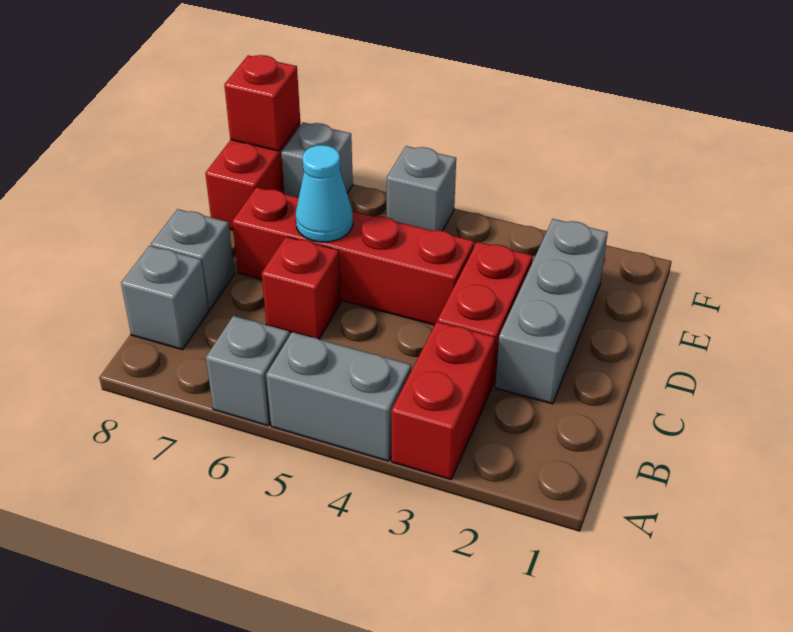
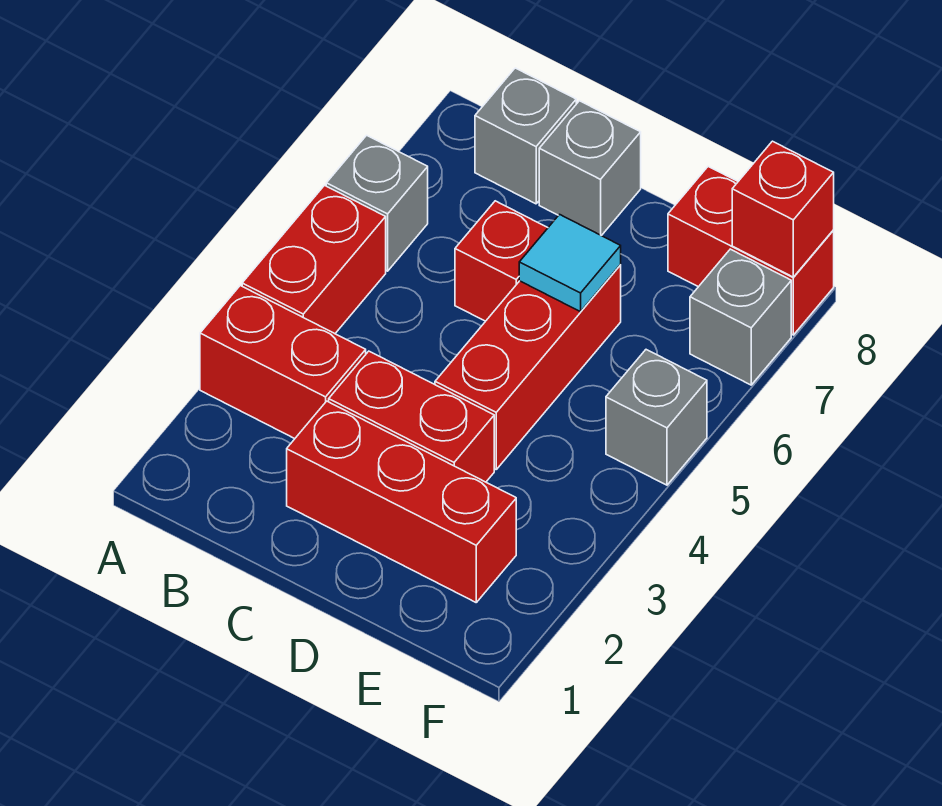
grey brick A4:A5 level 1 -> red brick A4:A5 level 1
grey brick C2:E2 level 1 -> red brick C2:E2 level 1
red brick D4:D7 level 1 -> red brick D4:D6 level 1
cyan cone D6 level 2 -> cyan tile D6 level 2

